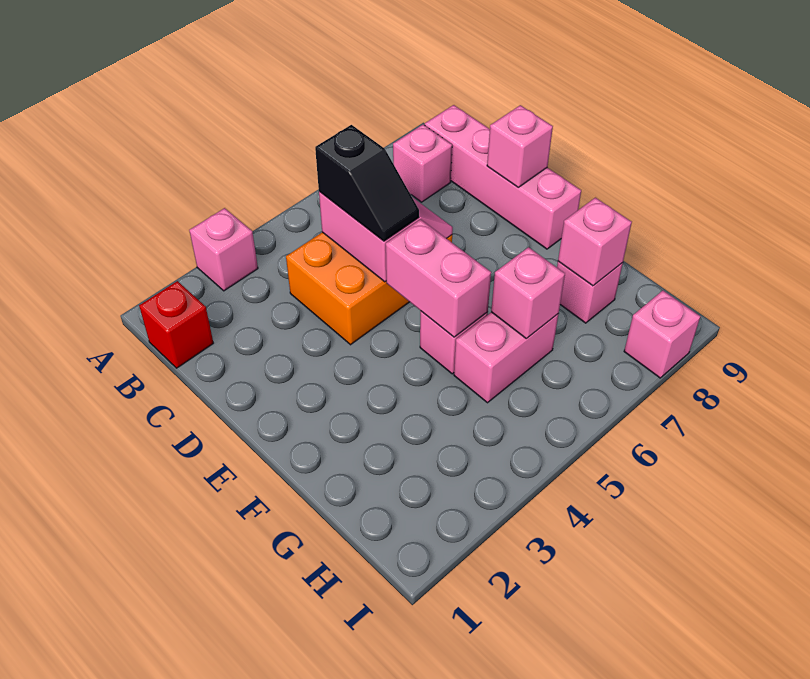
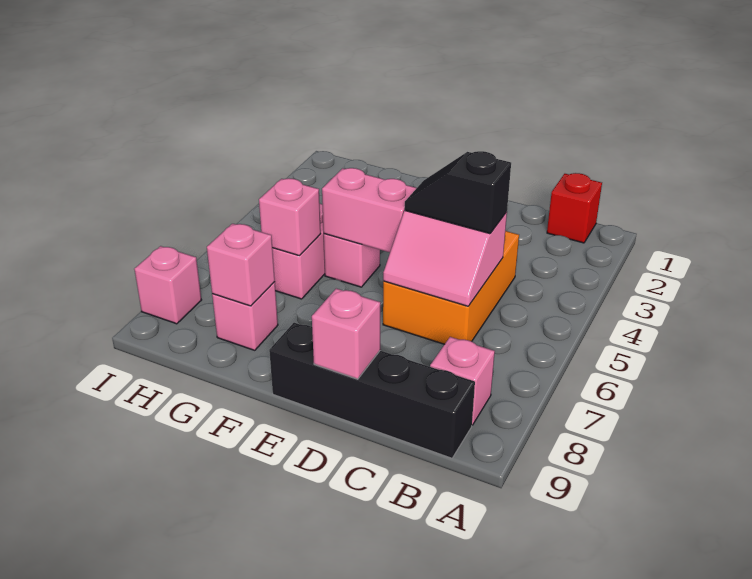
pink brick A3 level 1 -> none
pink brick B9:E9 level 1 -> black brick B9:E9 level 1

